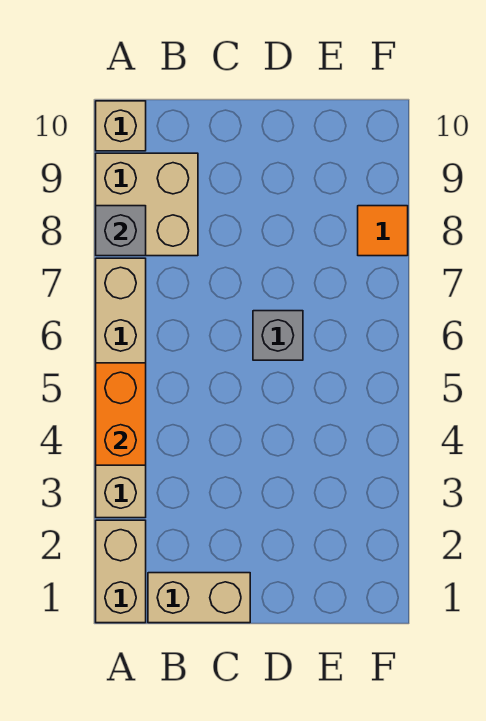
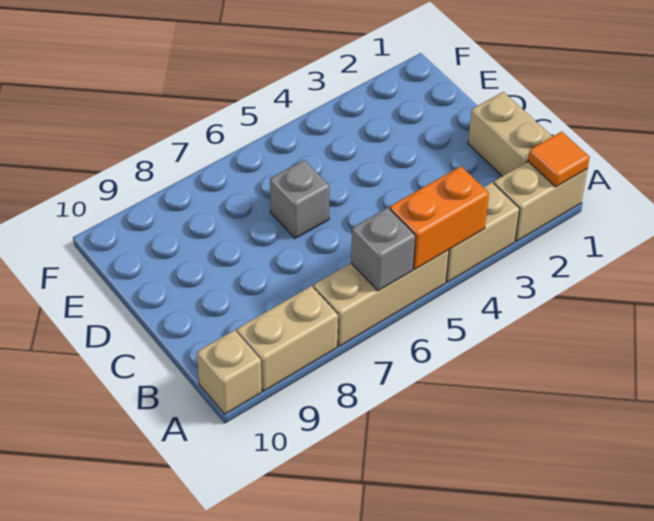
tan brick A8:B9 level 1 -> tan brick A8:A9 level 1
grey brick A8 level 2 -> grey brick A6 level 2
orange tile F8 level 1 -> orange tile A1 level 2

